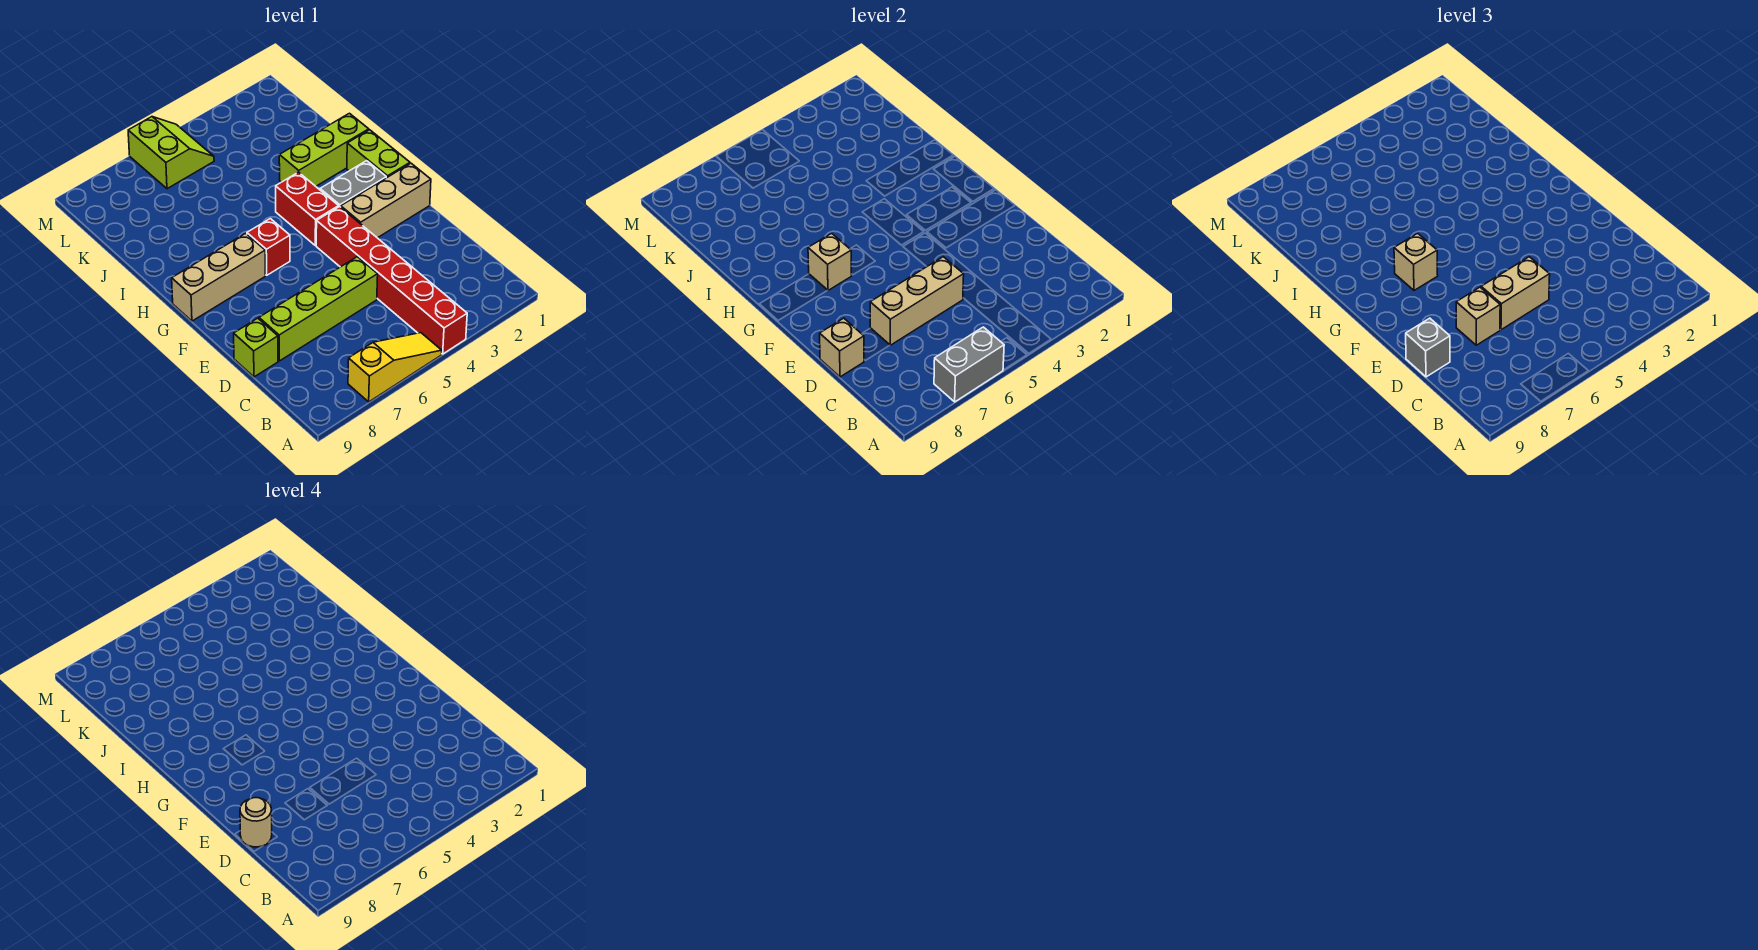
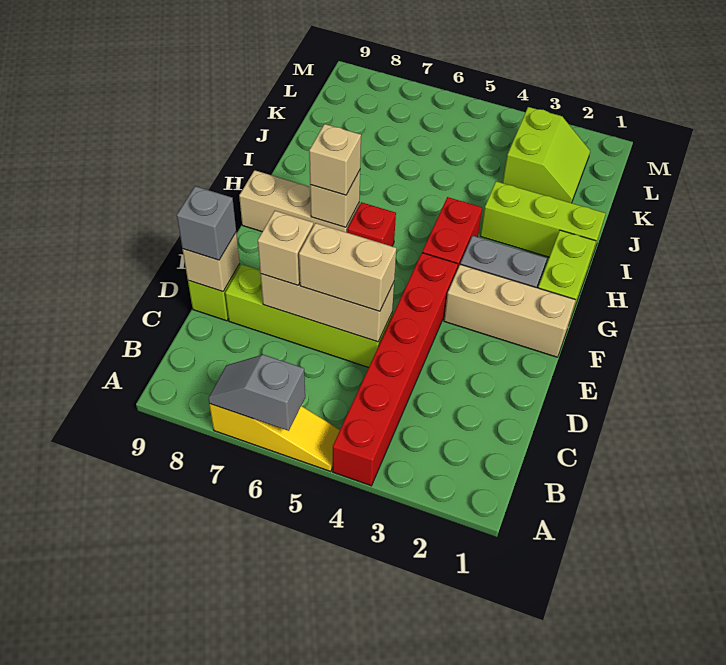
grey brick A6:A7 level 2 -> grey slope A6:A7 level 2 top 6
tan round brick D9 level 4 -> none
lime slope L5:M6 level 1 top 6 -> lime slope K2:L3 level 1 top 3

